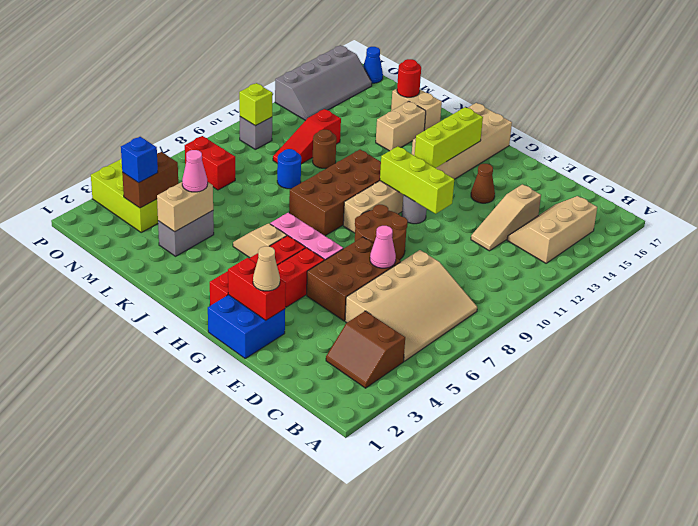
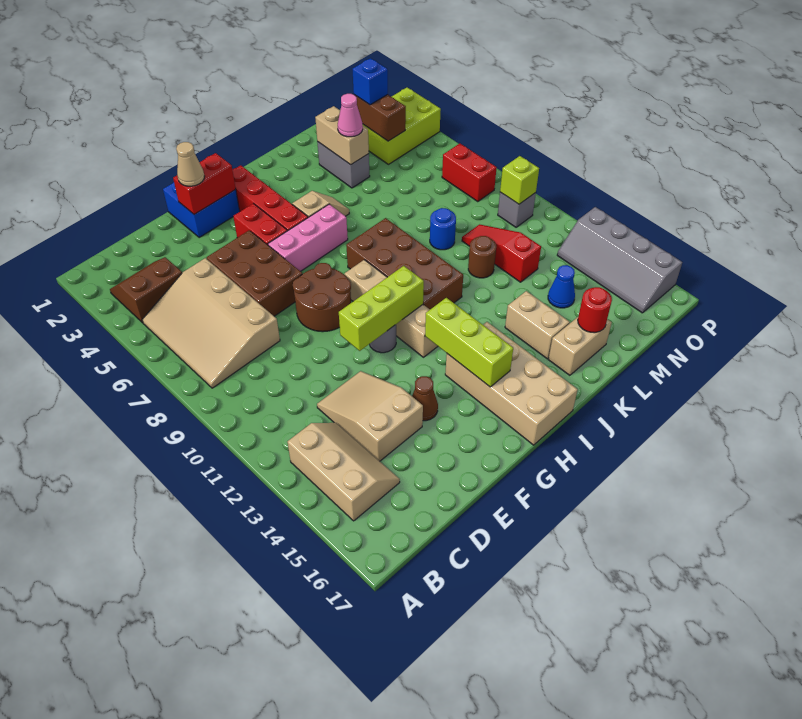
tan slope D12:D14 level 1 top 14 -> tan slope D12:E14 level 1 top 14
pink cone E7 level 2 -> none
red brick N7:O7 level 1 -> red brick O7:O8 level 1
blue cone O17 level 1 -> blue cone M14 level 1

